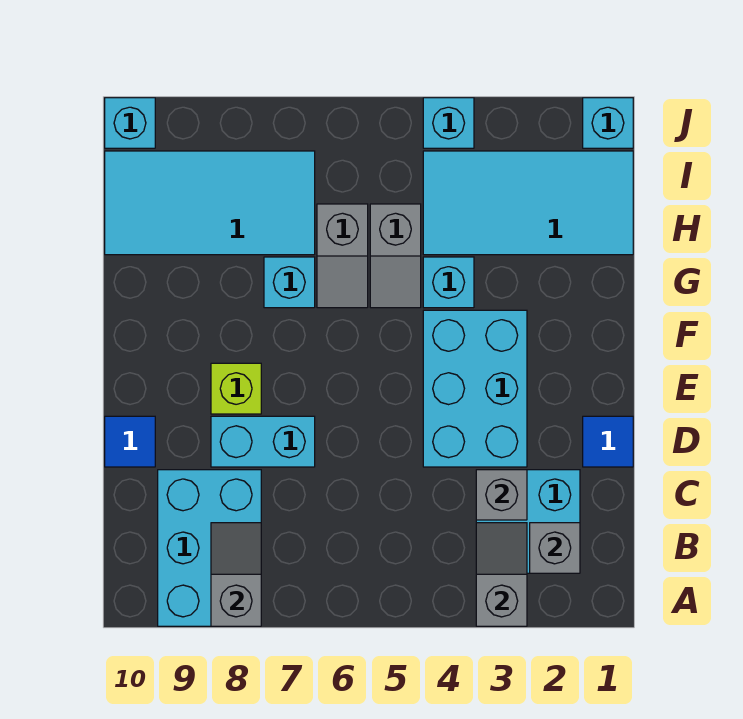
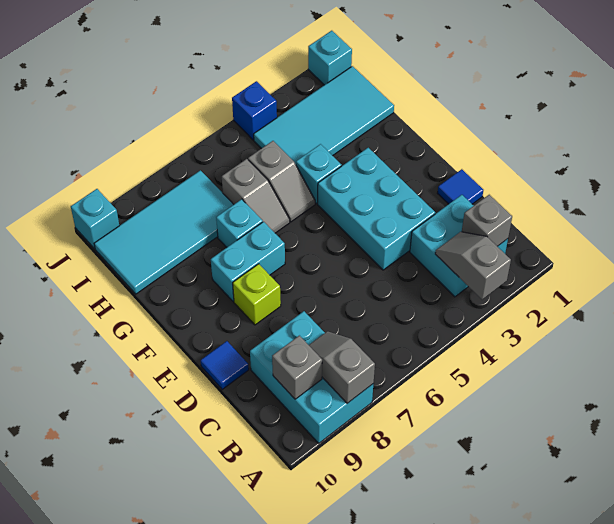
grey brick C3 level 2 -> grey brick B9 level 2
cyan brick D7:D8 level 1 -> cyan brick F7:F8 level 1
cyan brick J4 level 1 -> blue brick J4 level 1

